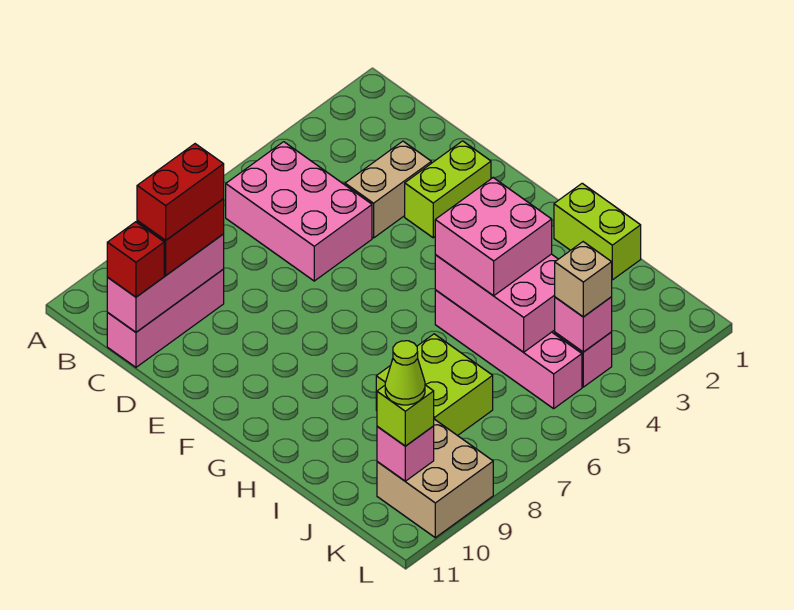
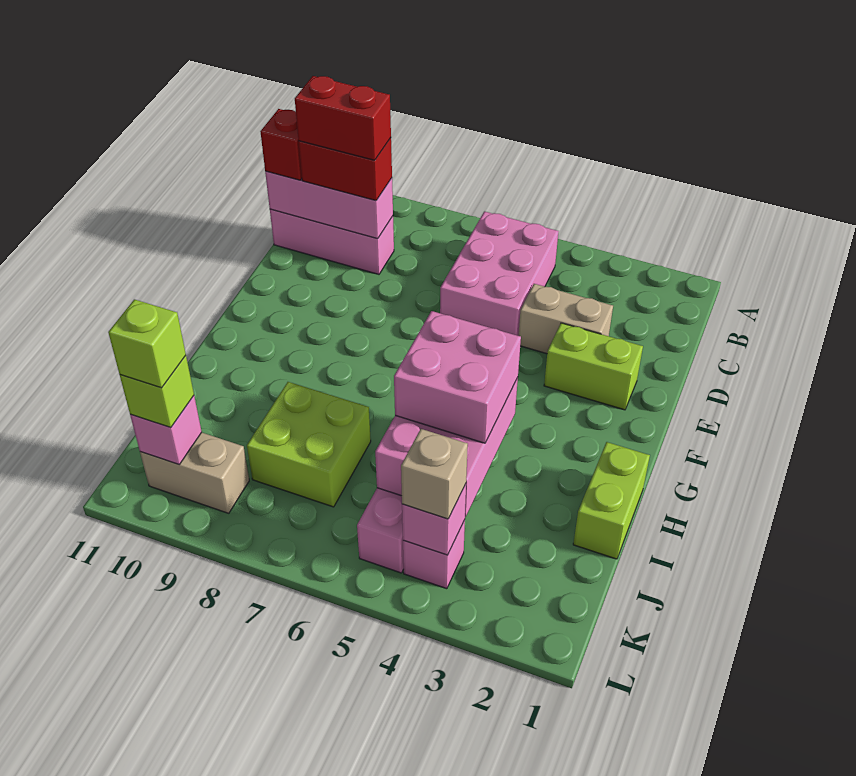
tan brick K9:L10 level 1 -> tan brick K9:K10 level 1
lime cone K10 level 4 -> lime brick K10 level 4

